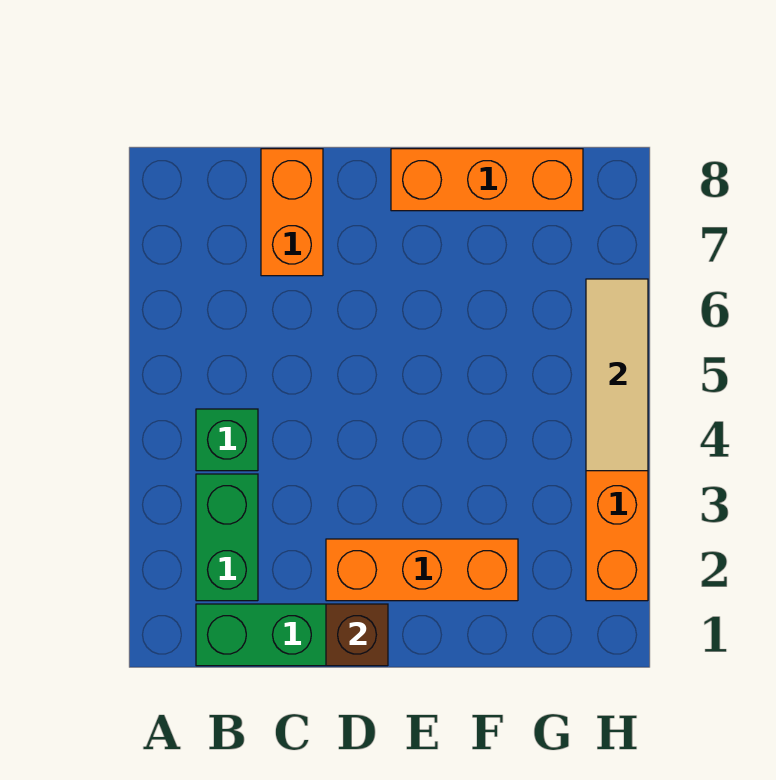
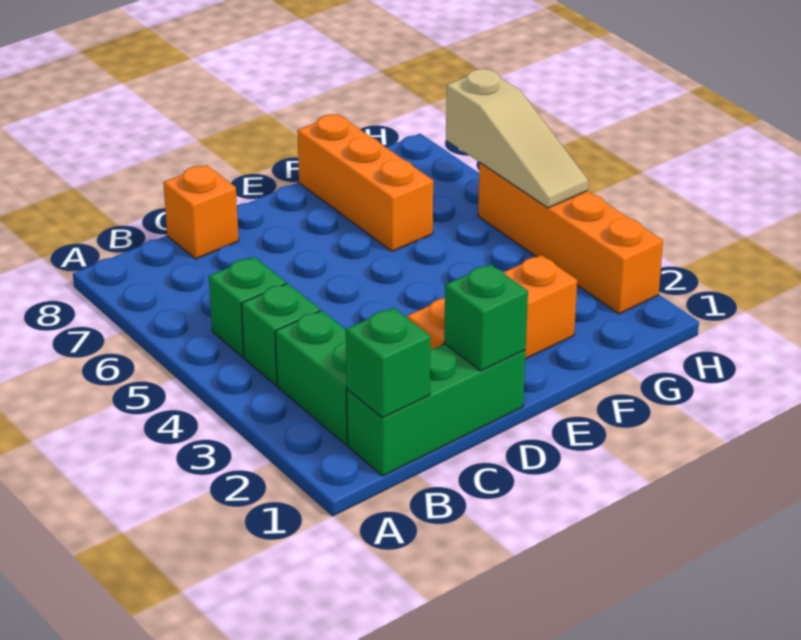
none -> green brick B1 level 2
none -> green brick B5 level 1
orange brick C7:C8 level 1 -> orange brick C8 level 1
brown brick D1 level 2 -> green brick D1 level 2
orange brick E8:G8 level 1 -> orange brick F6:F8 level 1
tan tile H4:H6 level 2 -> tan slope H4:H6 level 2 top 6

